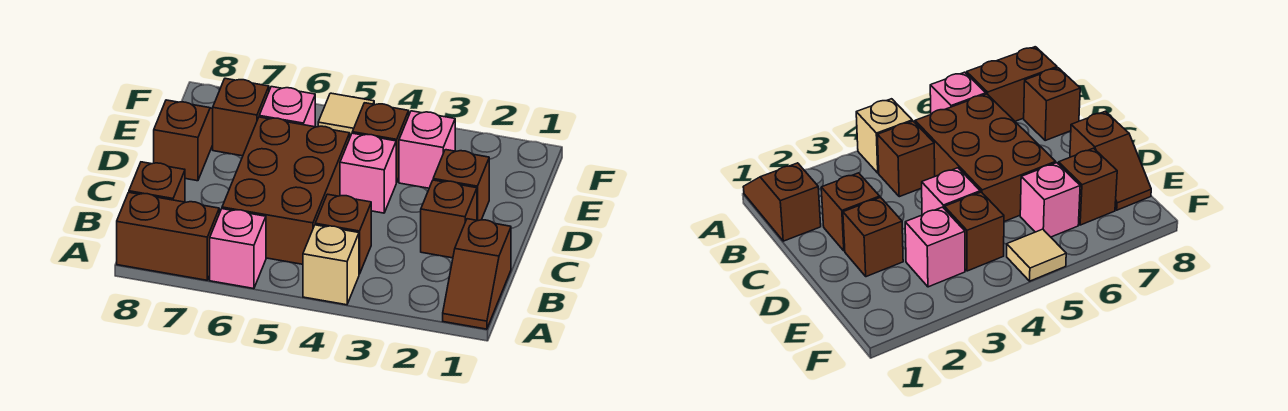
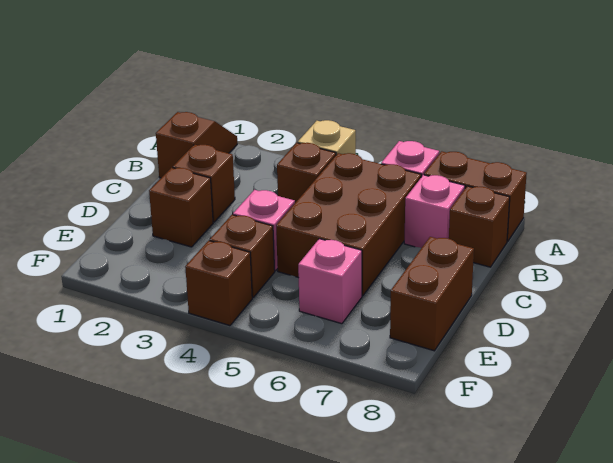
brown slope D8:E8 level 1 top D -> brown brick D8:E8 level 1
pink brick E3 level 1 -> pink brick B7 level 1
brown brick E7 level 1 -> brown brick F4 level 1
tan tile F5 level 1 -> none

